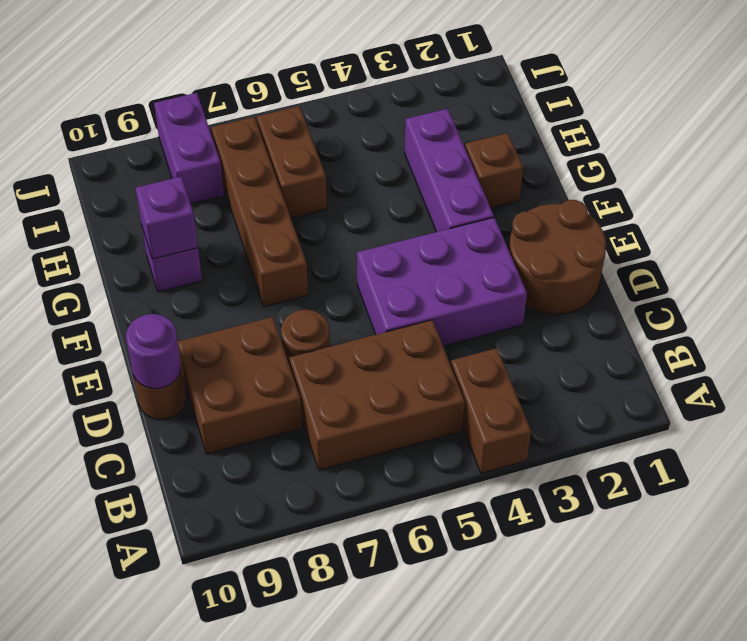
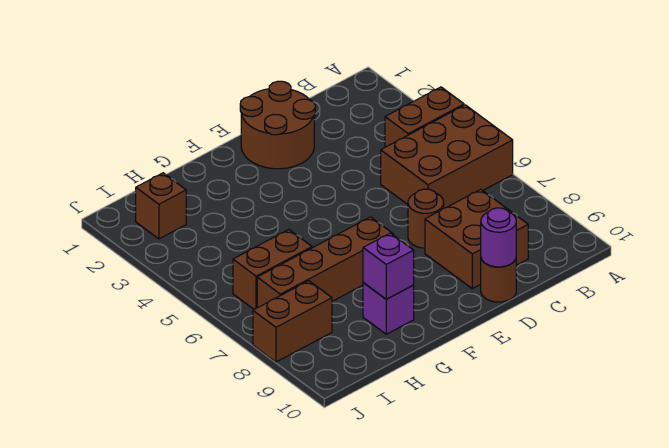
brown brick B5:C7 level 1 -> brown brick A5:C6 level 1
purple brick D3:E5 level 1 -> none
purple brick F3:H3 level 1 -> none
brown brick G2 level 1 -> brown brick I2 level 1
purple brick I8:J8 level 1 -> brown brick I8:J8 level 1

